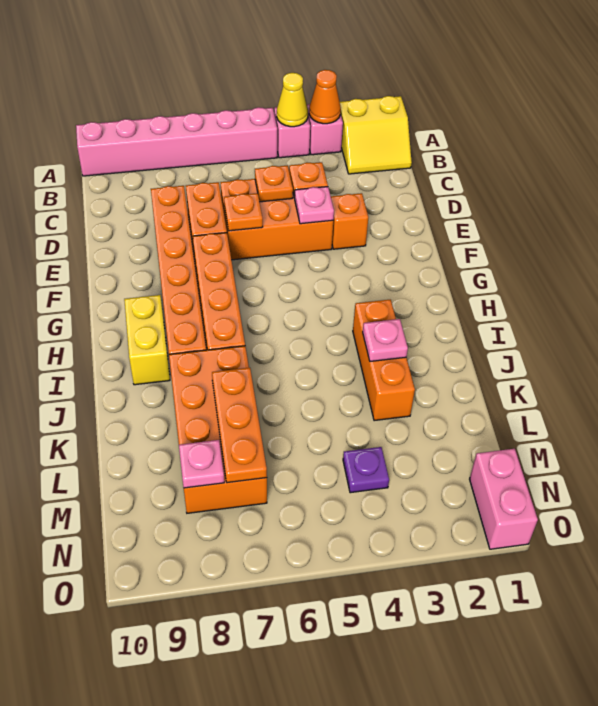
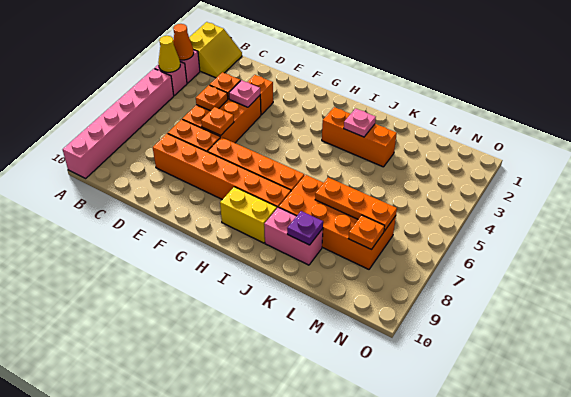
purple plate M4 level 1 -> purple plate K9 level 2
pink plate M8 level 2 -> orange plate M8 level 2
pink brick N1:O1 level 1 -> pink brick J9:K9 level 1

